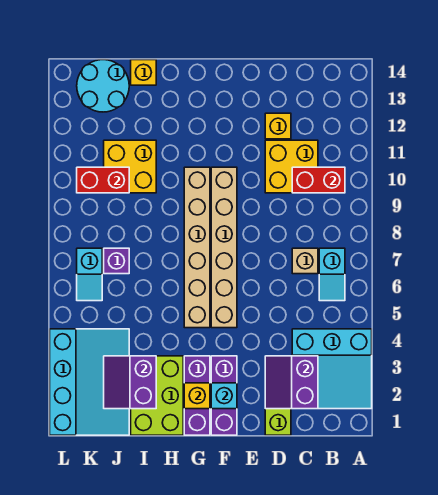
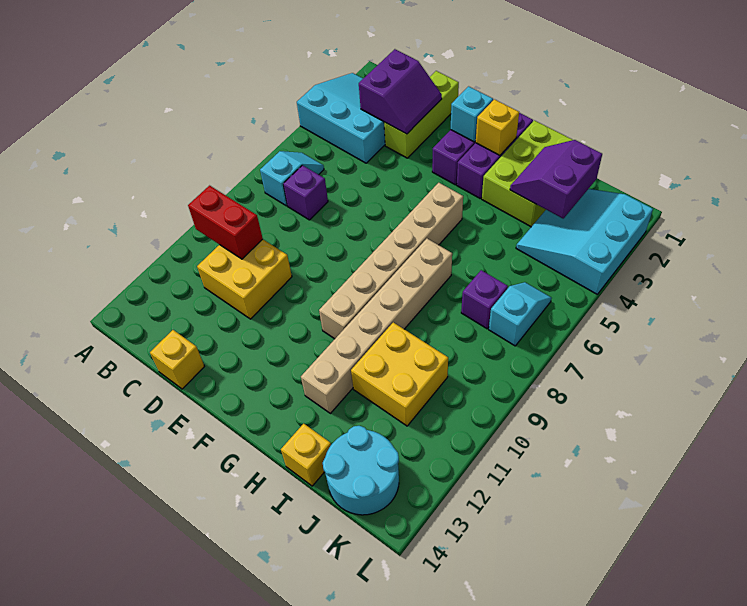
tan brick C7 level 1 -> purple brick C7 level 1
yellow brick D12 level 1 -> yellow brick D14 level 1
tan brick F5:F10 level 1 -> tan brick H7:H12 level 1
purple slope I2:J3 level 2 top I -> purple slope I2:J3 level 2 top J
cyan slope J1:L4 level 1 top L -> cyan slope J2:L4 level 1 top L
red brick J10:K10 level 2 -> none

